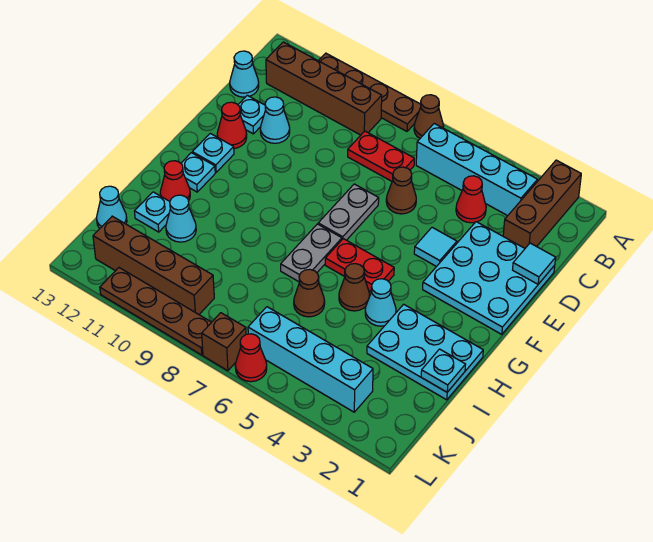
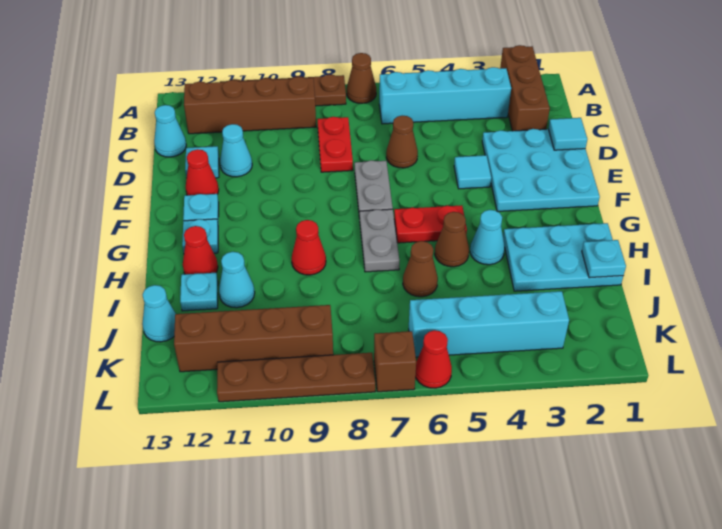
red cone C4 level 1 -> red cone H9 level 1
red plate C7:C8 level 1 -> red plate C8:D8 level 1
cyan plate D12 level 1 -> cyan tile D12 level 1

